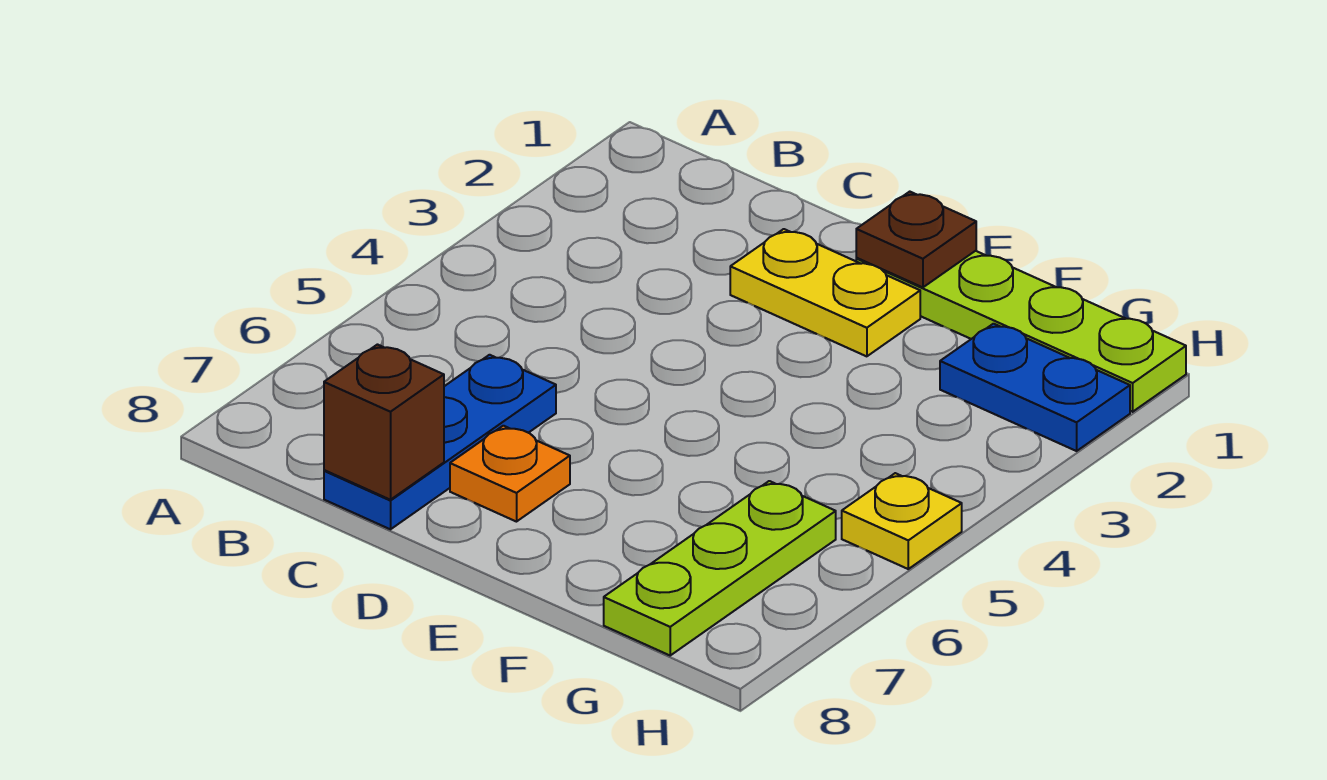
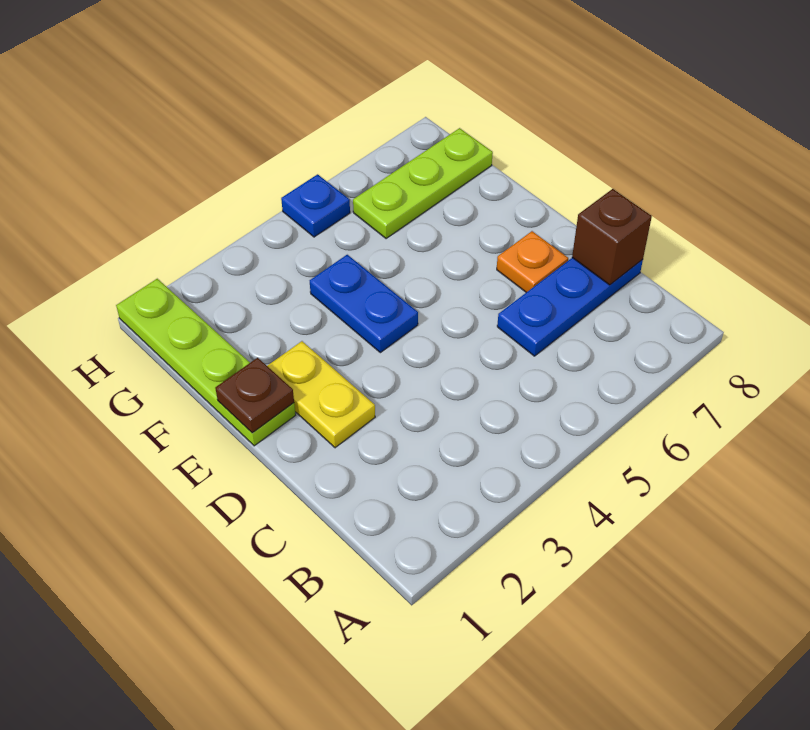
blue plate G2:H2 level 1 -> blue plate E4:F4 level 1
yellow plate H5 level 1 -> blue plate H5 level 1

